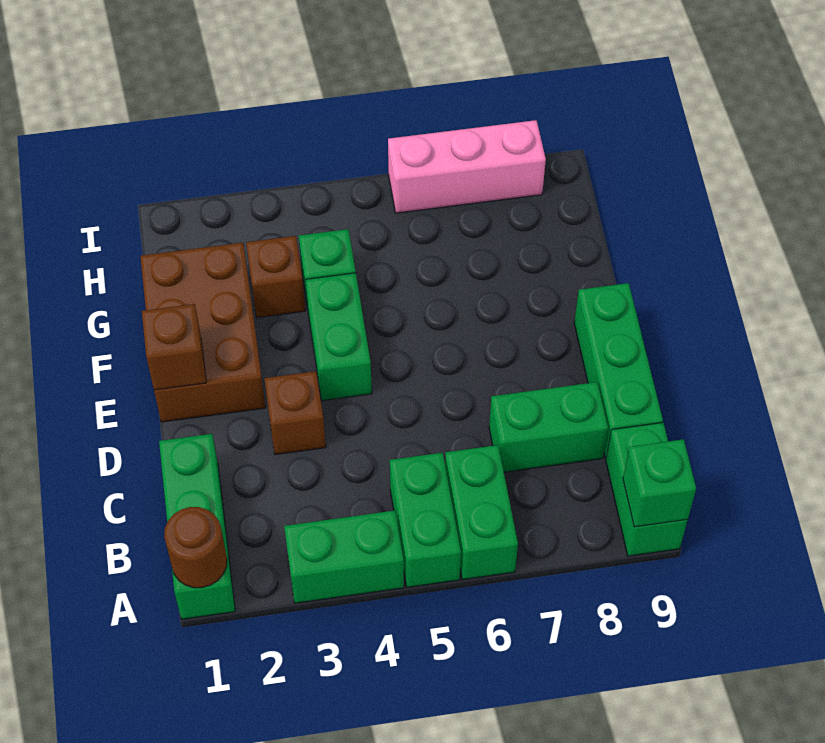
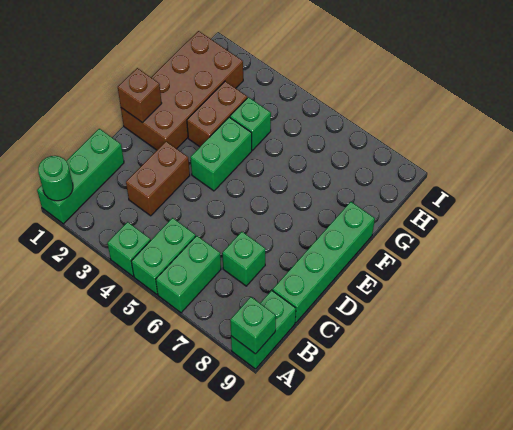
brown round brick A1 level 2 -> green round brick A1 level 2
green brick A3:A4 level 1 -> green brick A4 level 1
green brick C7:C8 level 1 -> green brick C7 level 1
green brick C9:E9 level 1 -> green brick C9:F9 level 1
brown brick D3 level 1 -> brown brick C3:D3 level 1
brown brick E1:G2 level 1 -> brown brick E1:H2 level 1
brown brick G3 level 1 -> brown brick F3:G3 level 1
pink brick I6:I8 level 1 -> none

